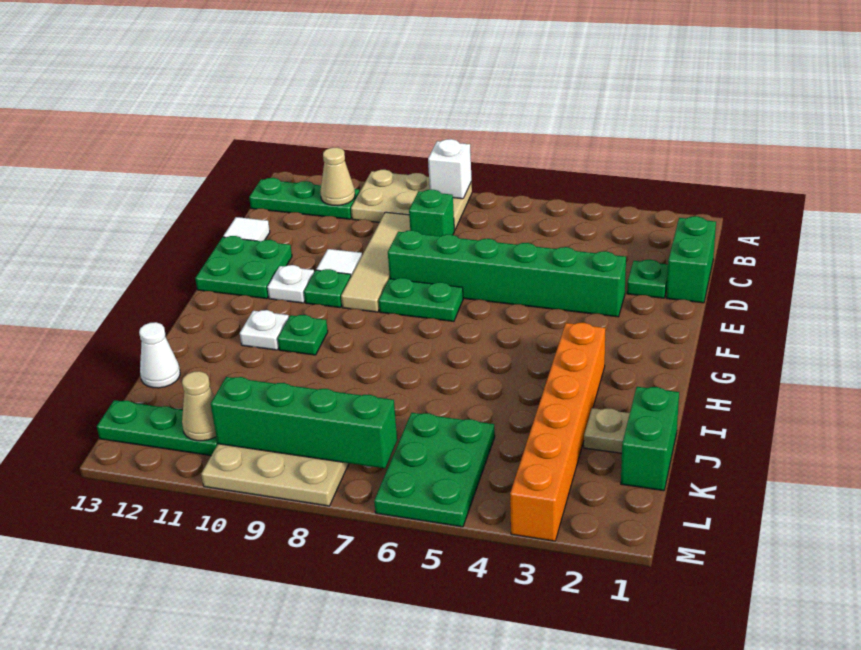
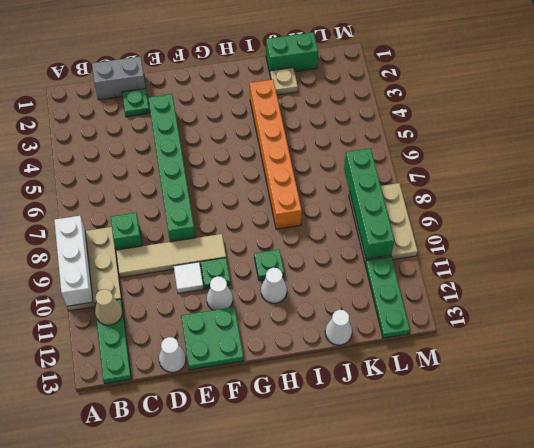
white brick A8 level 2 -> white brick A8:A10 level 2
green brick C1:D1 level 1 -> grey brick C1:D1 level 1
white tile D13 level 1 -> white cone D13 level 1
green plate F7:F8 level 1 -> none
white plate F11 level 1 -> white cone F11 level 1
orange brick H3:M3 level 1 -> orange brick I3:I8 level 1
white plate H11 level 1 -> white cone H11 level 1
green plate K5:M6 level 1 -> none
tan cone L11 level 2 -> none

